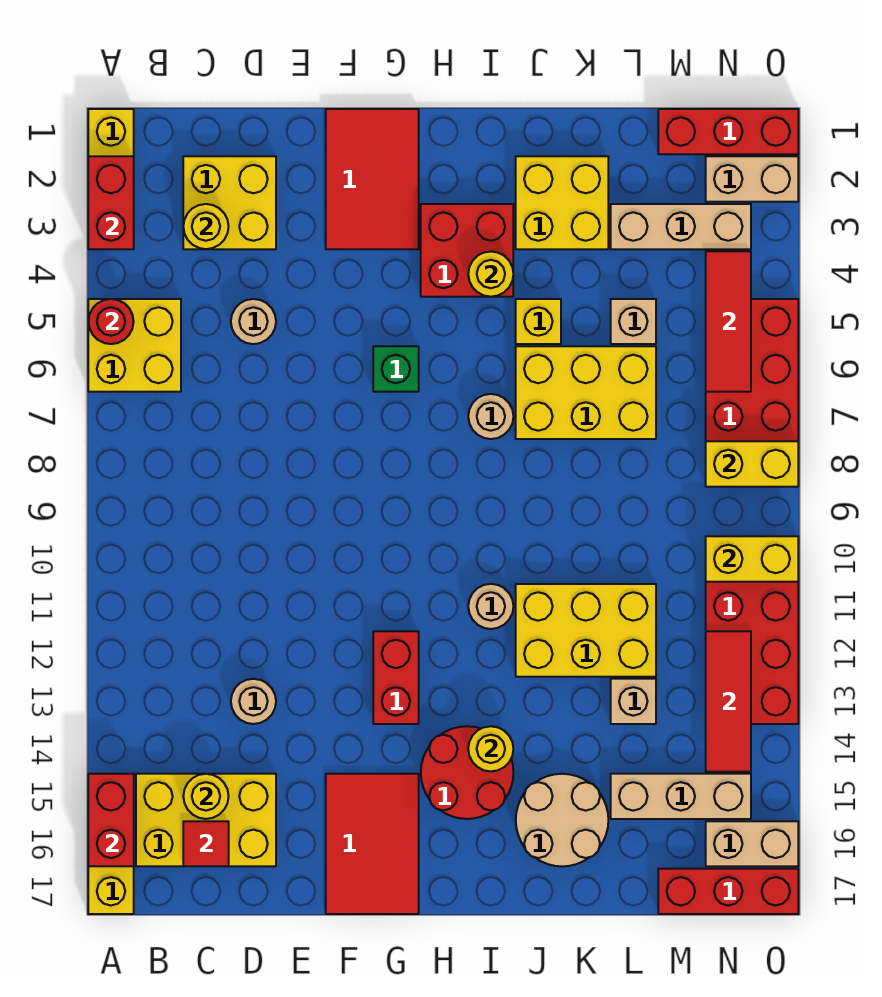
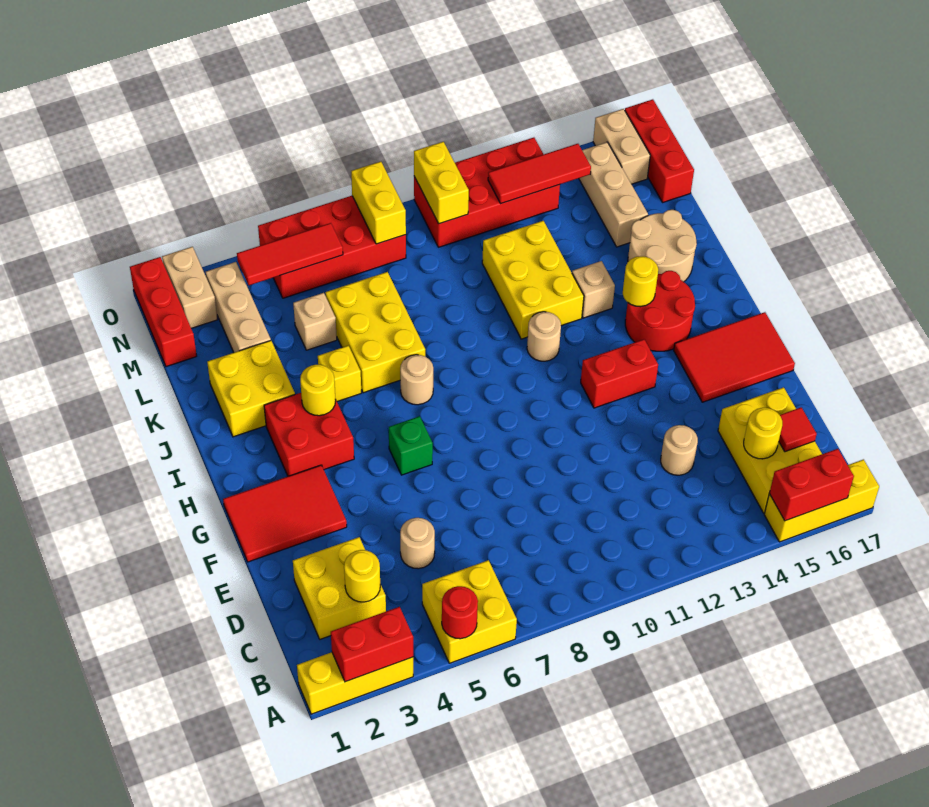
tan brick L13 level 1 -> tan brick J13 level 1

